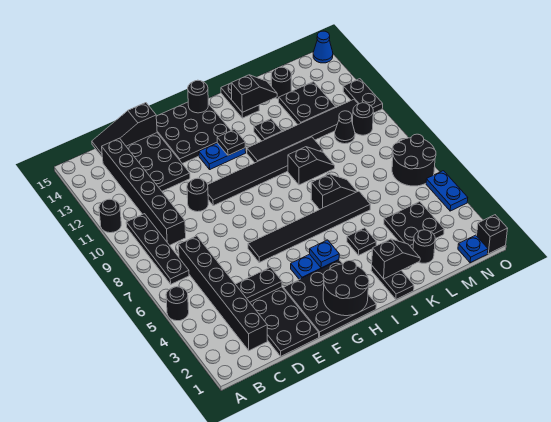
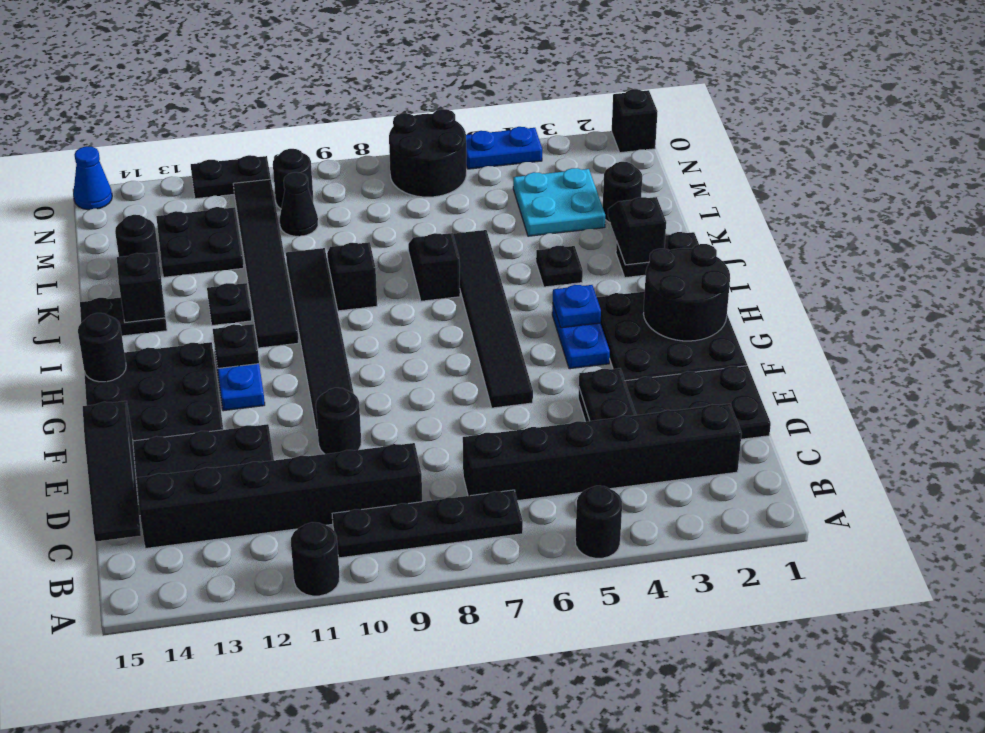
black plate L3:M4 level 1 -> cyan plate L3:M4 level 1
blue plate N1 level 1 -> none

